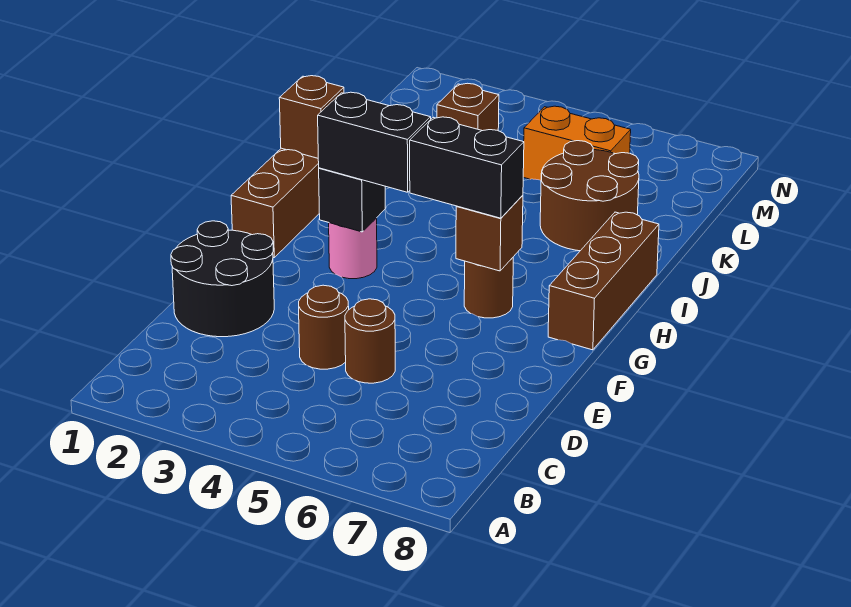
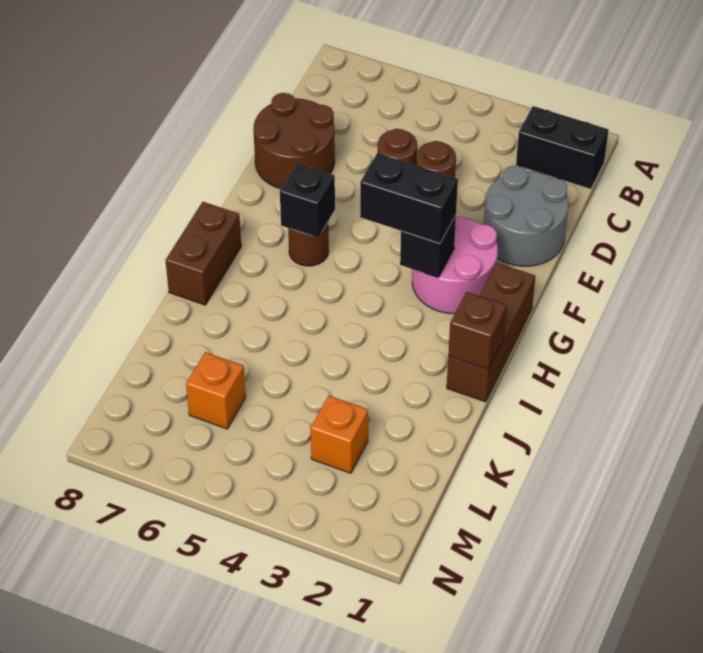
black round brick D1:E2 level 1 -> grey round brick D1:E2 level 1
pink round brick G3 level 1 -> pink round brick F2:G3 level 1
black brick G5:G6 level 3 -> black brick B1:B2 level 1
brown brick G6 level 2 -> black brick G6 level 2
brown brick G8:I8 level 1 -> brown brick H8:I8 level 1
brown round brick J6:K7 level 1 -> brown round brick D7:E8 level 1
brown brick L3 level 1 -> orange brick L3 level 1
orange brick L5:L6 level 1 -> orange brick L6 level 1

